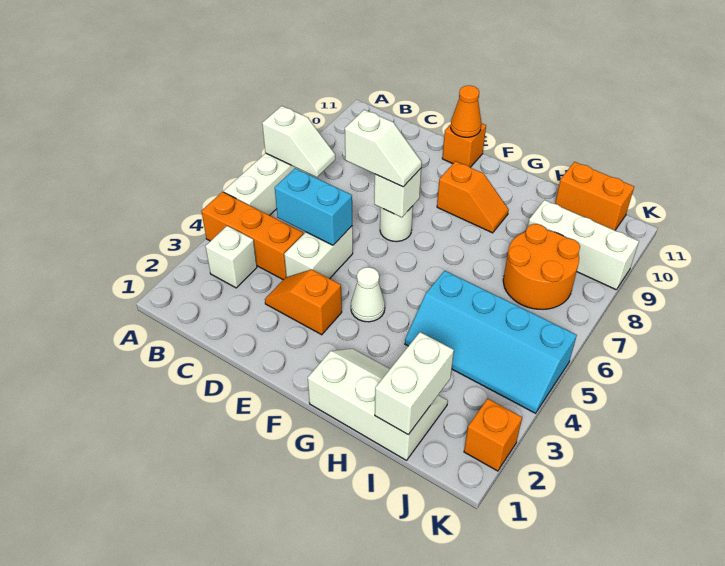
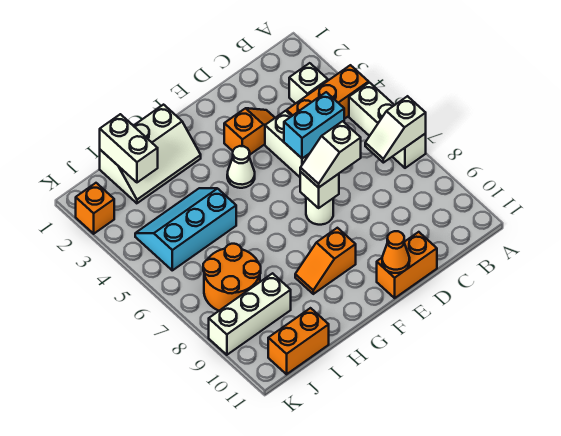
orange brick E11 level 1 -> orange brick D11:E11 level 1
cyan slope H4:K5 level 1 top 5 -> cyan slope H4:J5 level 1 top 5

